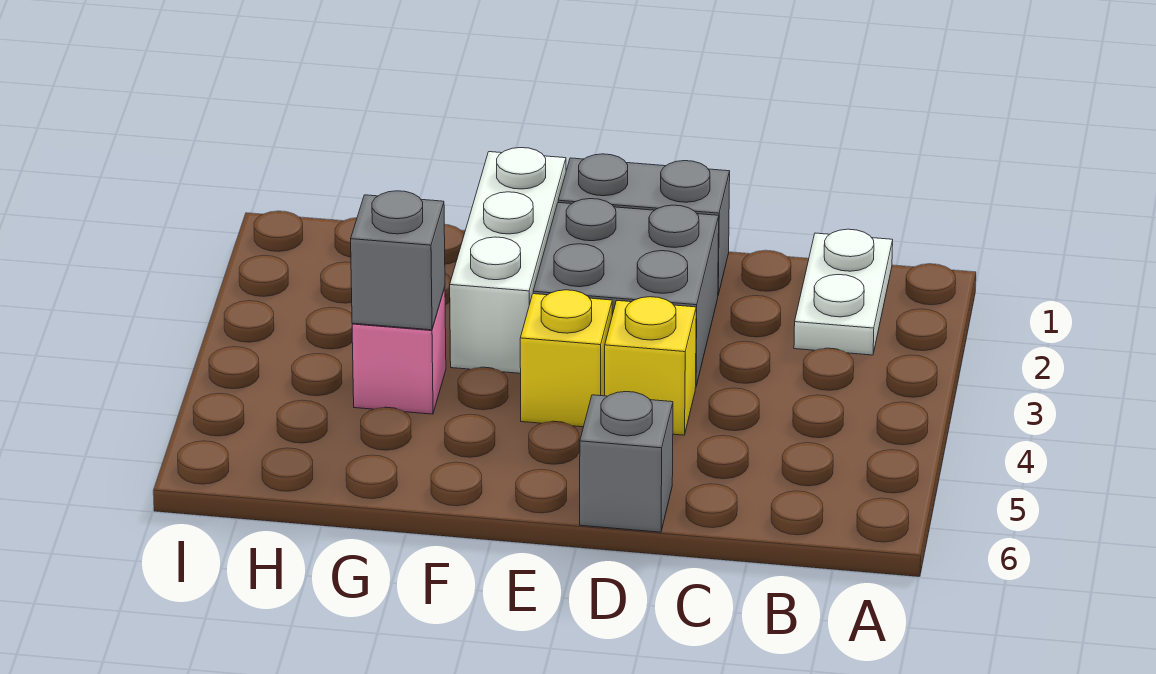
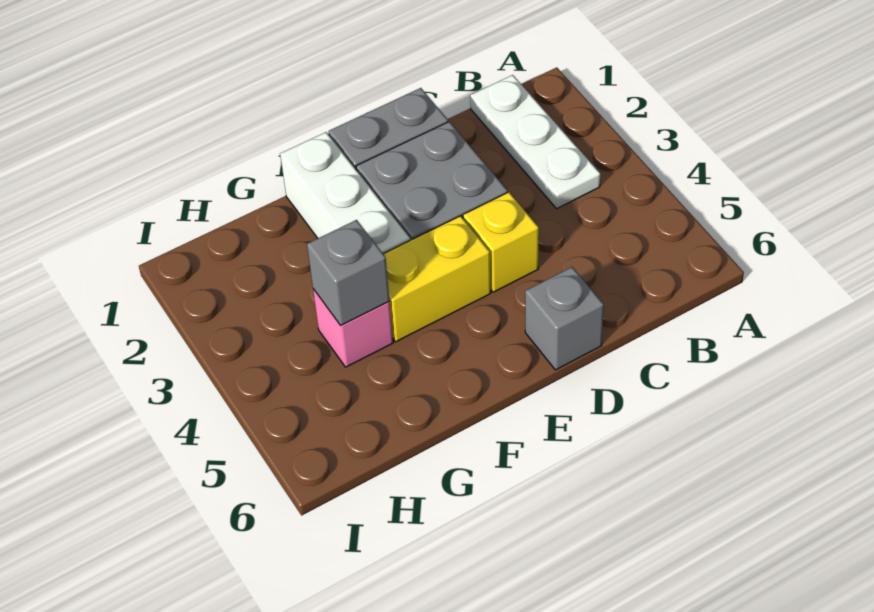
white plate B1:B2 level 1 -> white plate B1:B3 level 1
yellow brick E4 level 1 -> yellow brick E4:F4 level 1

